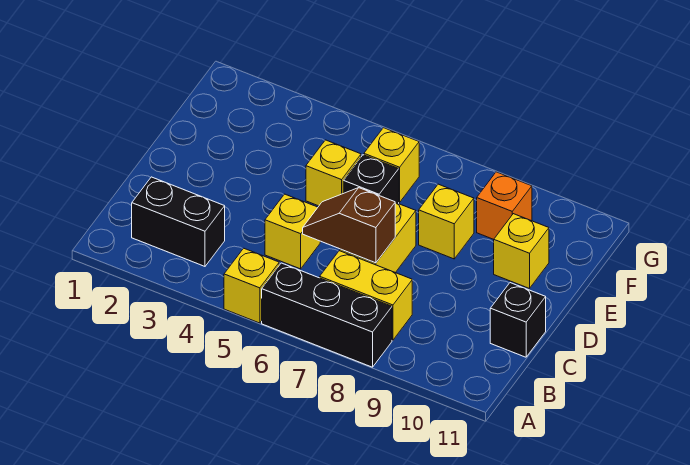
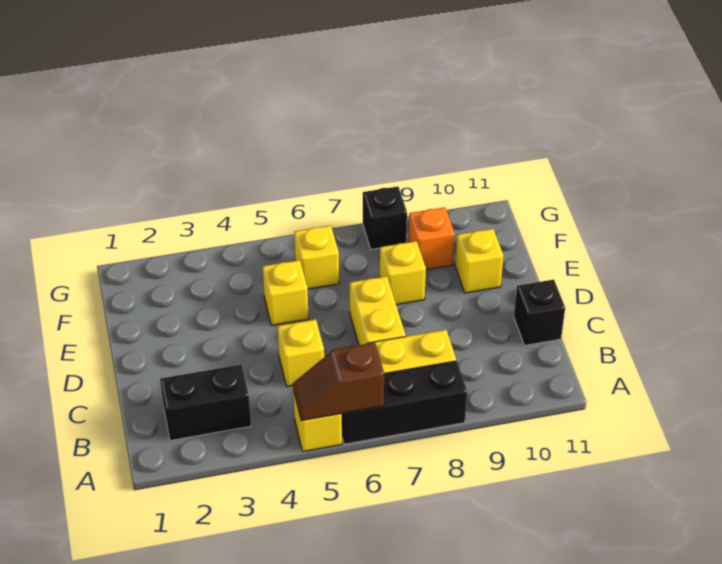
brown slope C6:C7 level 2 top 7 -> brown slope A5:A6 level 2 top 6
black brick E6 level 1 -> black brick G8 level 1

